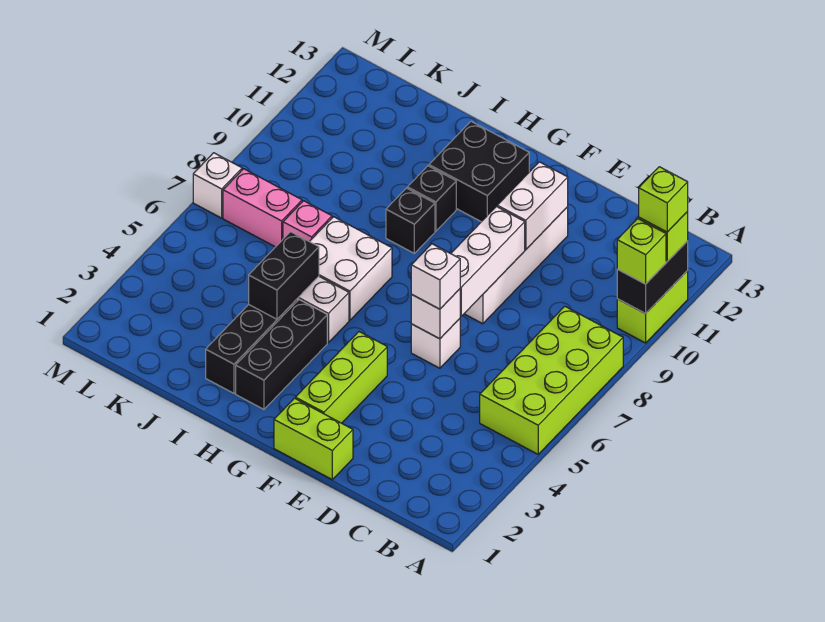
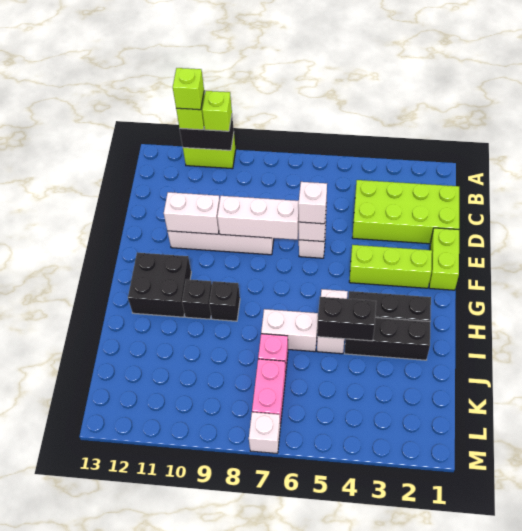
lime brick A5:B8 level 1 -> lime brick C1:D4 level 1
white brick H6:I7 level 1 -> white brick I6:I7 level 1

